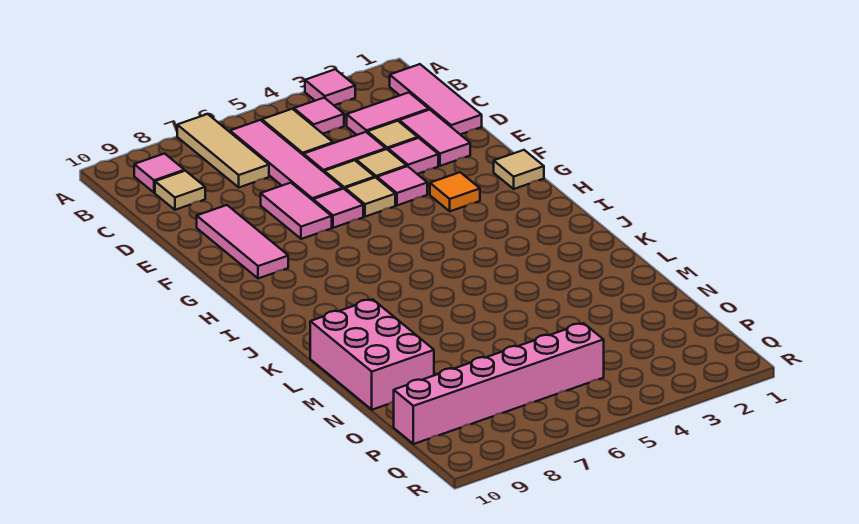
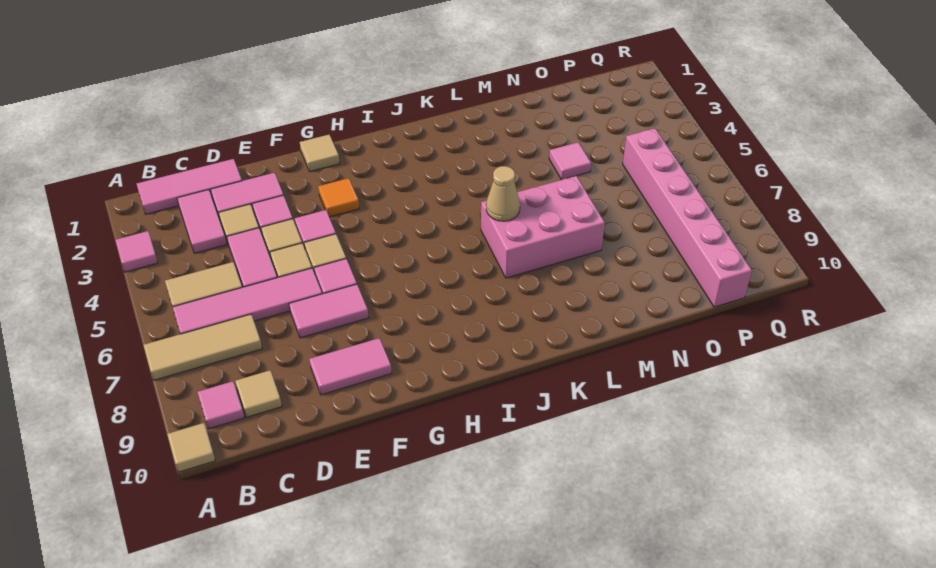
none -> tan tile A10 level 1
pink tile B4 level 1 -> pink tile N4 level 1
pink tile E9:G9 level 1 -> pink tile E9:F9 level 1
none -> tan cone K6 level 2
pink brick L9:N10 level 1 -> pink brick K6:M7 level 1

